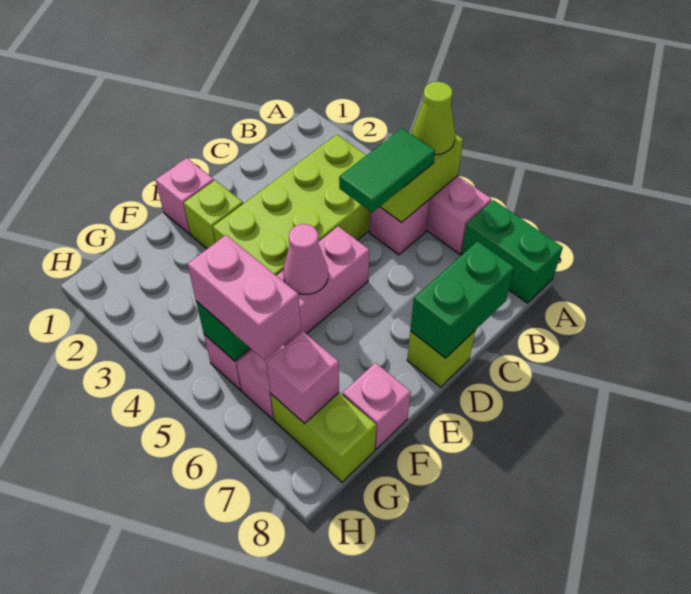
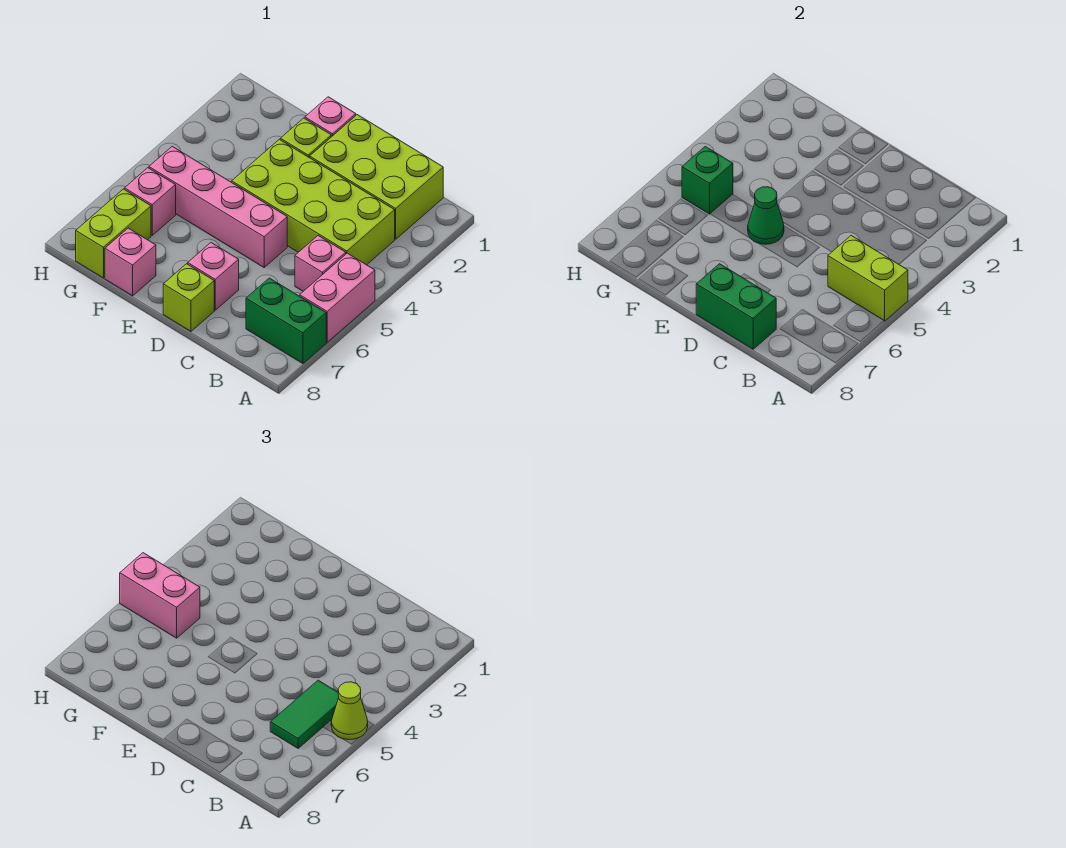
green brick A7:A8 level 1 -> green brick A7:B7 level 1
none -> lime brick B1:D2 level 1
green tile B5:C5 level 3 -> green tile B5:B6 level 3
pink cone E5 level 2 -> green cone E5 level 2
pink brick G5:G6 level 3 -> pink brick G5:H5 level 3
pink brick G7 level 2 -> pink brick D7 level 1

